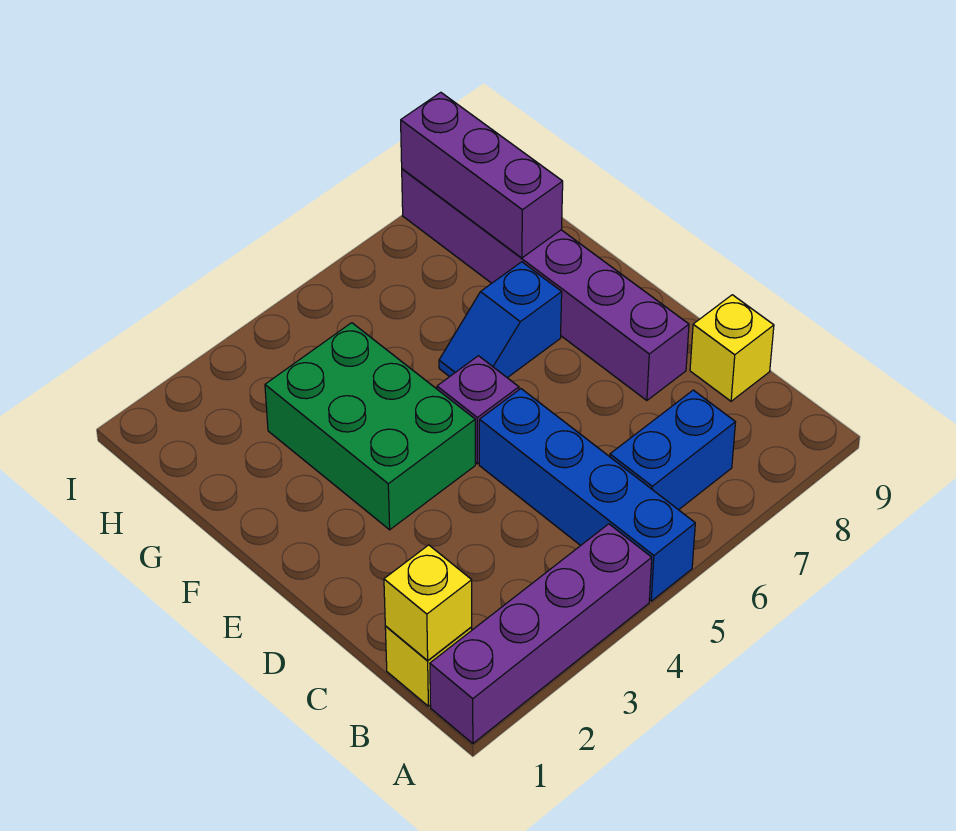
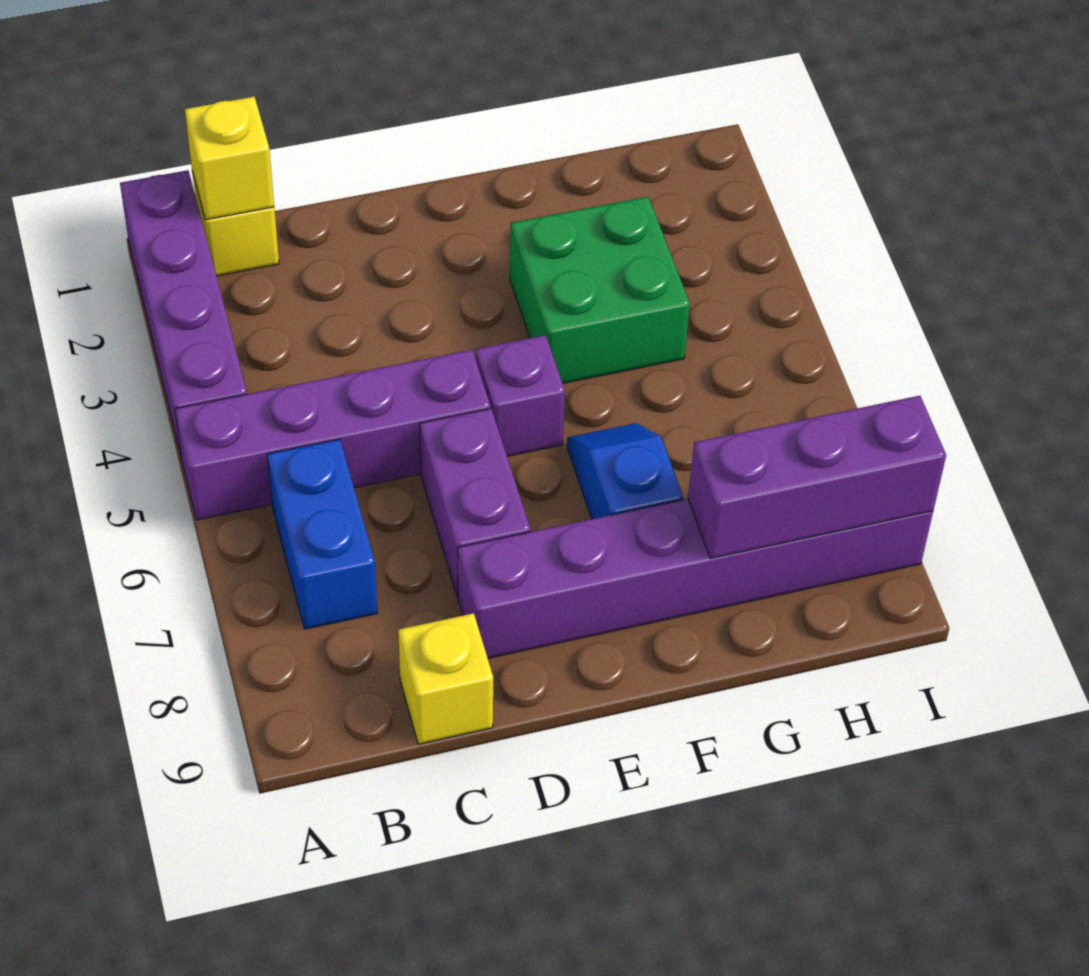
blue brick A5:D5 level 1 -> purple brick A5:D5 level 1
none -> purple brick D6:D7 level 1
green brick E3:G4 level 1 -> green brick F3:G4 level 1

